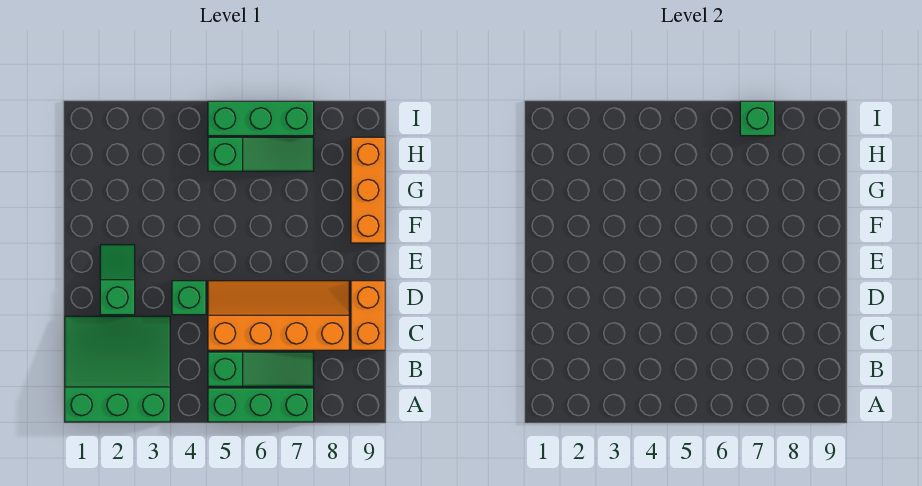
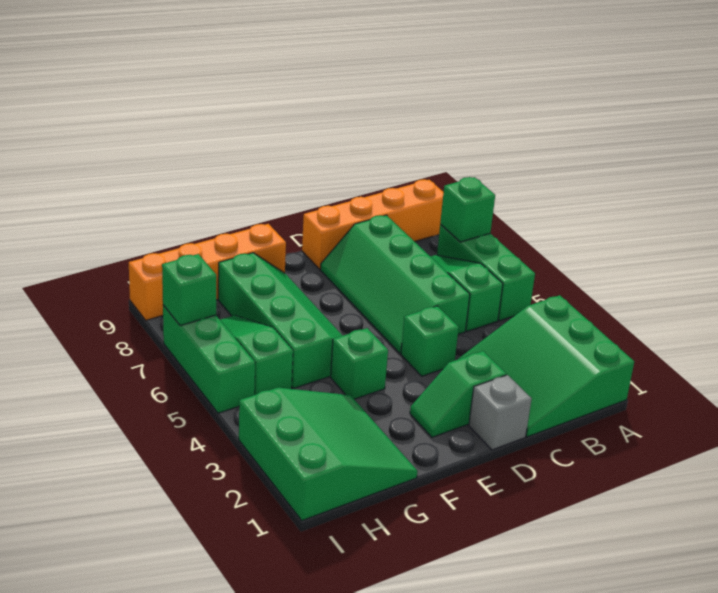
none -> green brick A7 level 2
orange slope C5:D8 level 1 top C -> green slope C5:D8 level 1 top C
orange brick C9:D9 level 1 -> orange brick A9:D9 level 1
none -> grey brick D1 level 1
none -> green brick F4 level 1
none -> green slope F5:G8 level 1 top G
orange brick F9:H9 level 1 -> orange brick F9:I9 level 1
none -> green slope G1:I3 level 1 top I

